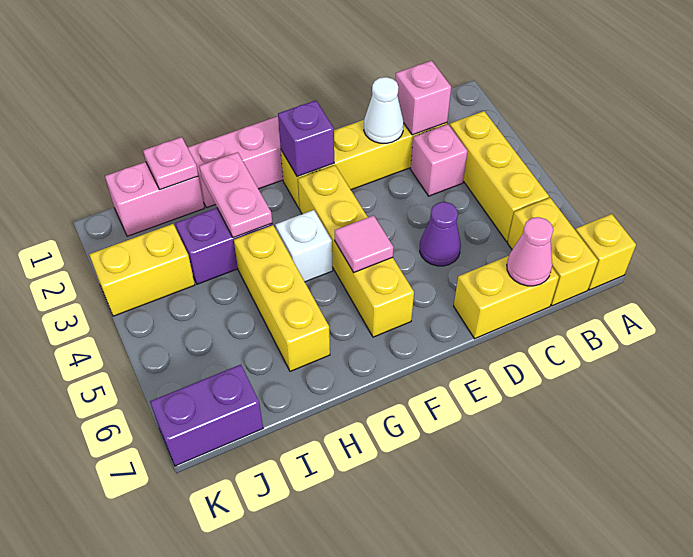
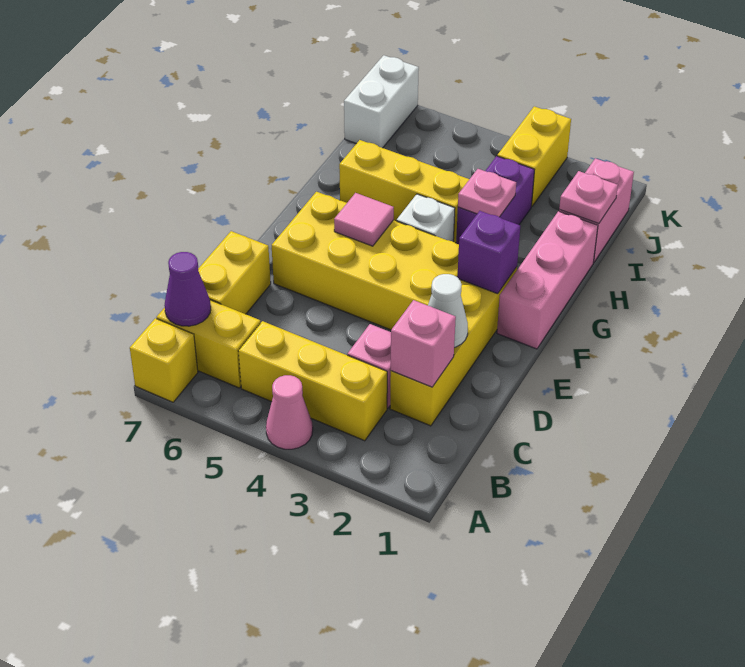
pink cone C7 level 2 -> pink cone A4 level 1
purple cone D5 level 1 -> purple cone B7 level 2
yellow brick F3:F6 level 1 -> yellow brick E3:F6 level 1
pink plate H2:H3 level 2 -> pink plate H3 level 2
purple brick J7:K7 level 1 -> white brick J7:K7 level 1

